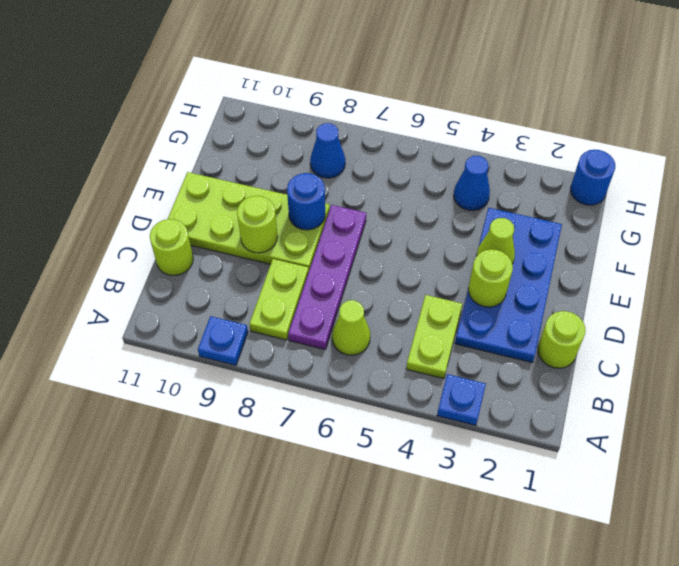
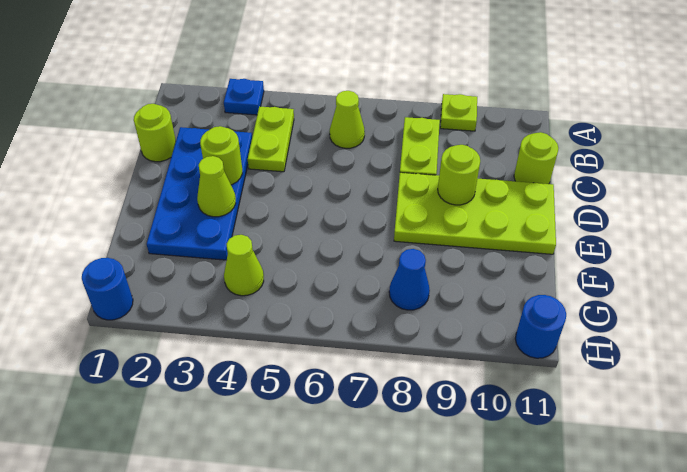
blue plate A9 level 1 -> lime plate A9 level 1
purple plate B7:E7 level 1 -> none
blue round brick E8 level 2 -> blue round brick H11 level 1
blue cone G4 level 1 -> lime cone G4 level 1

